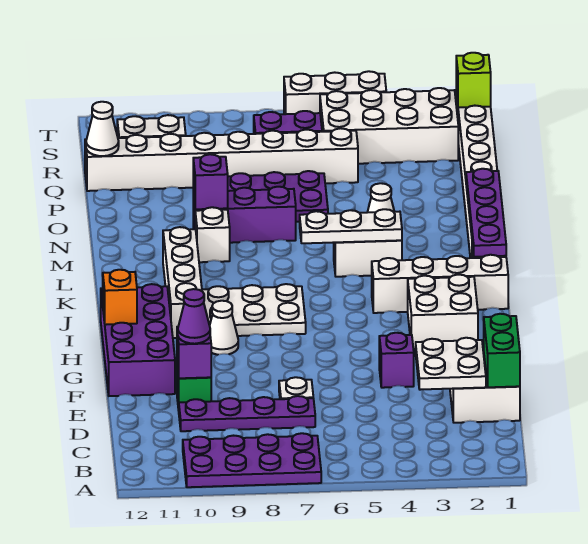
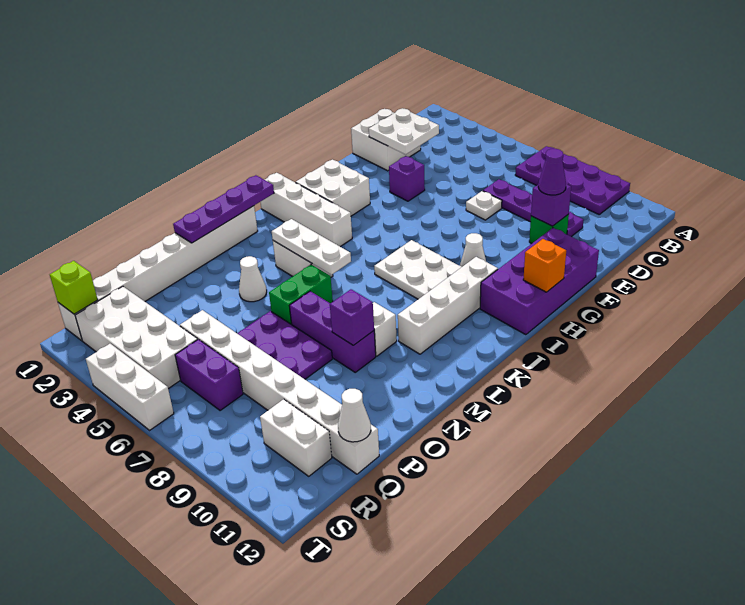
green brick D1:E1 level 2 -> green brick M6:N6 level 1

